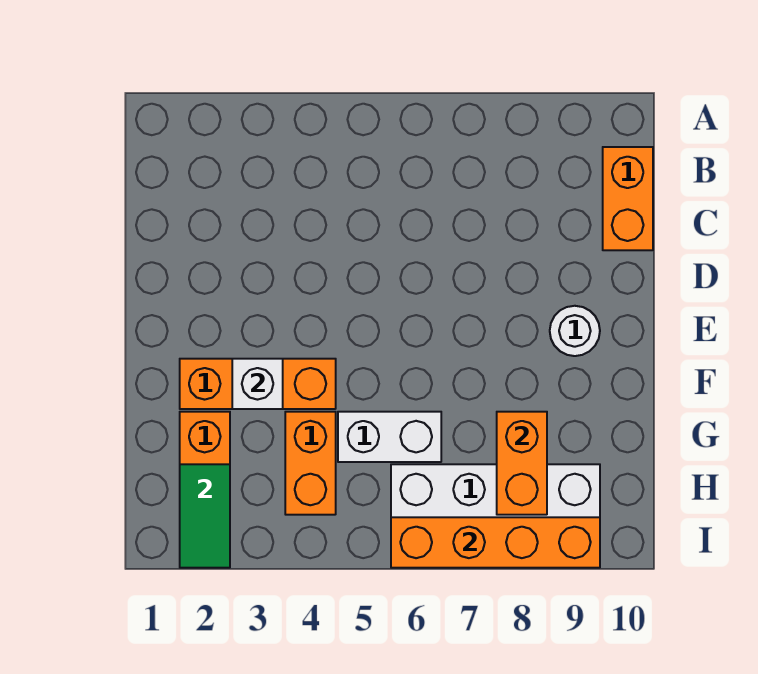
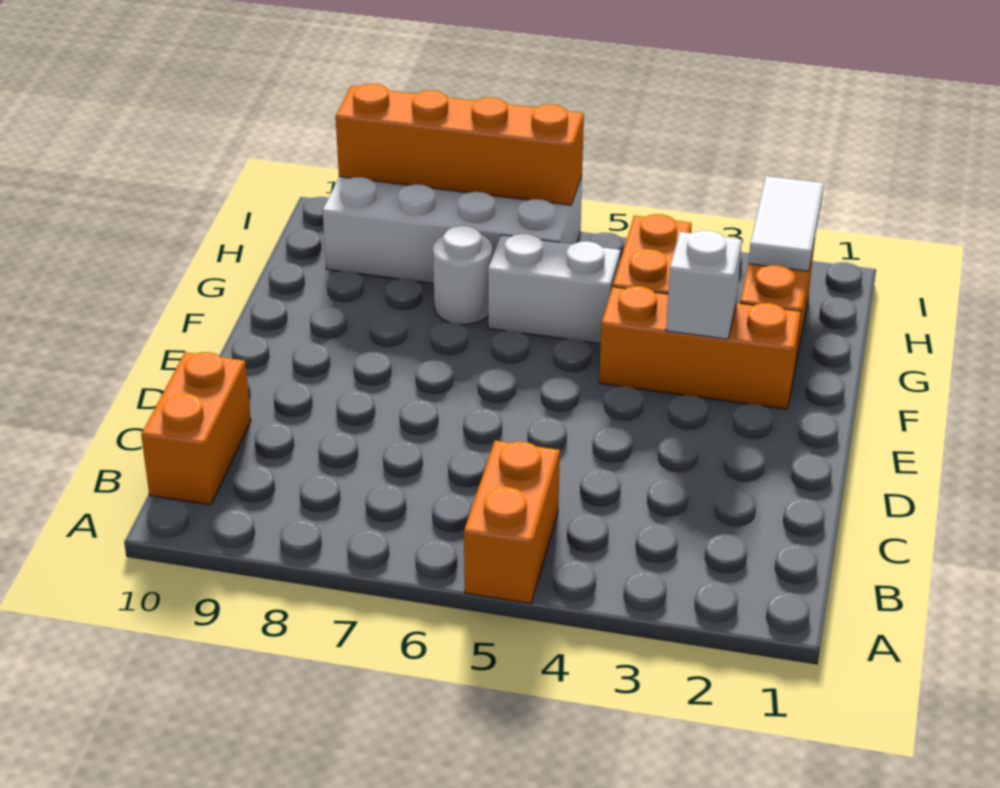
white round brick E9 level 1 -> white round brick G7 level 1
orange brick G8:H8 level 2 -> orange brick A5:B5 level 1
green tile H2:I2 level 2 -> white tile H2:I2 level 2

